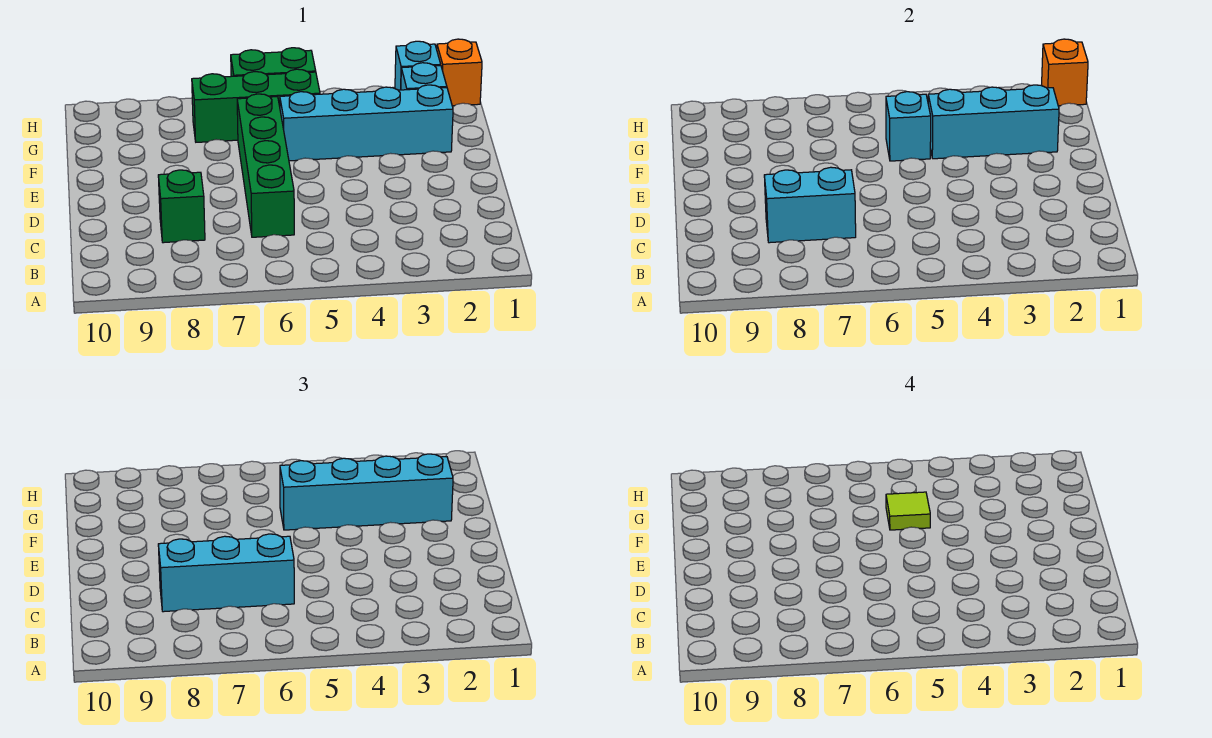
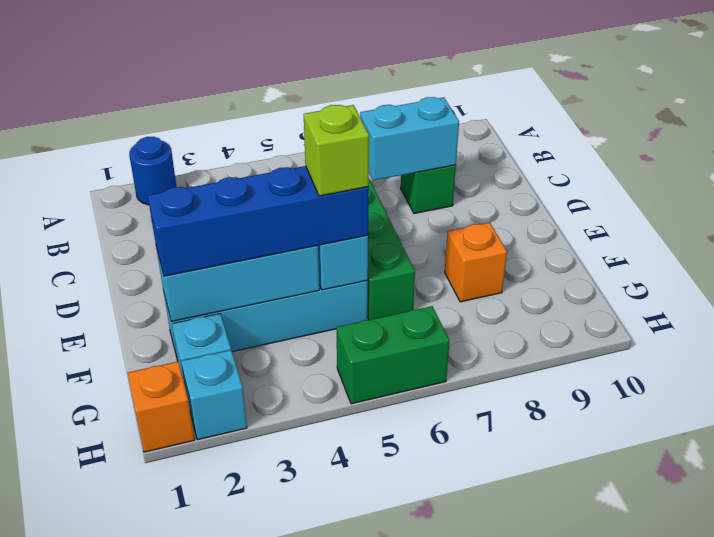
none -> blue round brick A2 level 1
cyan brick C6:C8 level 3 -> none
cyan brick F2:F5 level 3 -> blue brick F2:F5 level 3
lime tile F5 level 4 -> lime brick F5 level 4
green brick G5:G7 level 1 -> none
orange brick H1 level 2 -> orange brick F8 level 1

